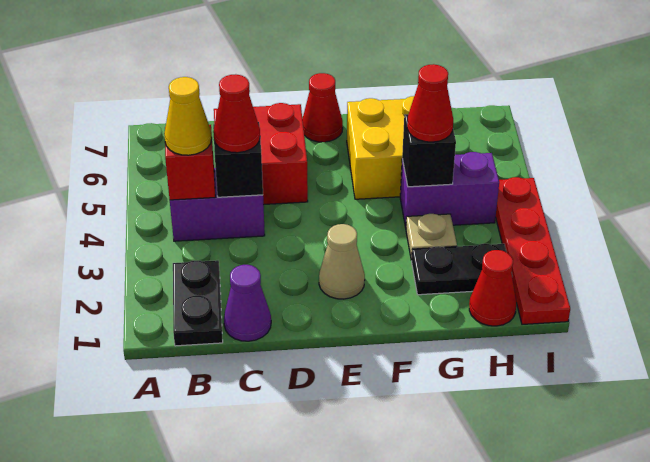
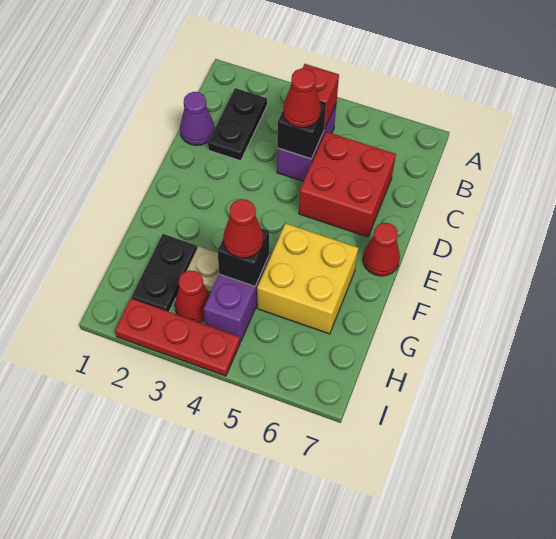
black plate B1:B2 level 1 -> black plate B2:C2 level 1
yellow cone B4 level 3 -> none
tan cone E2 level 1 -> none
red cone H1 level 1 -> red cone H3 level 1
red plate I1:I4 level 1 -> red plate I2:I4 level 1

